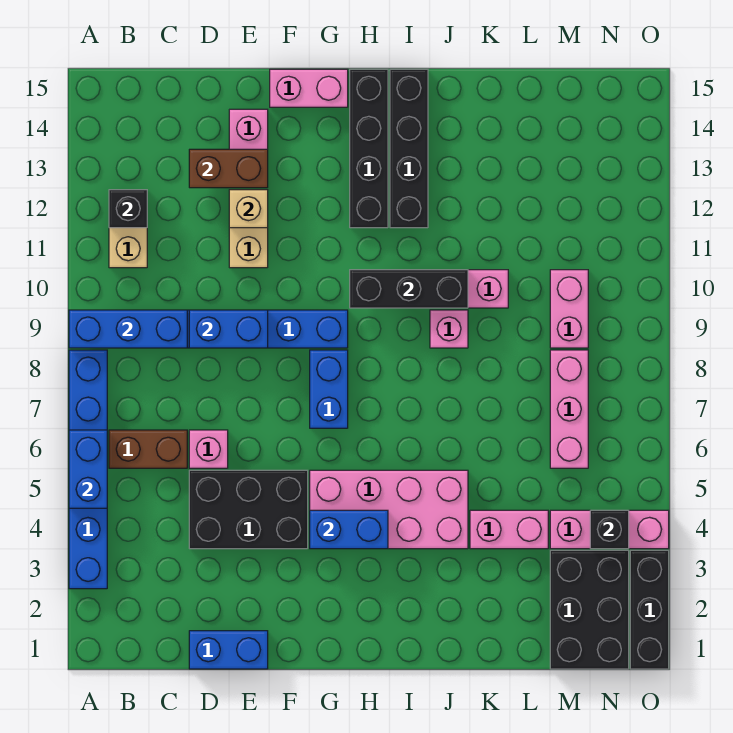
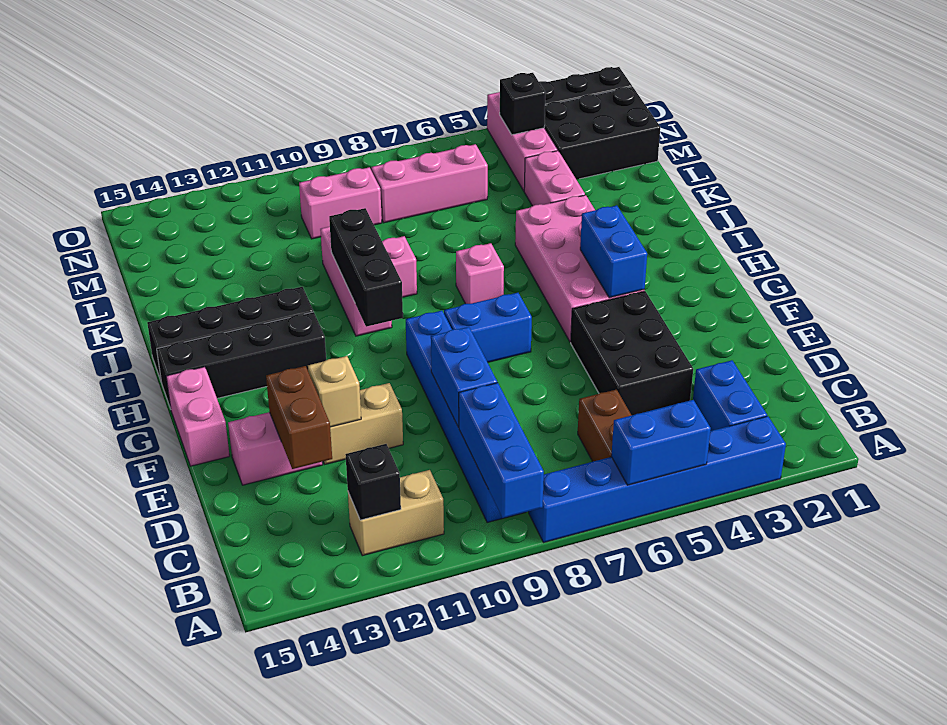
blue brick D1:E1 level 1 -> blue brick B3:C3 level 1
pink brick D6 level 1 -> pink brick I7 level 1

